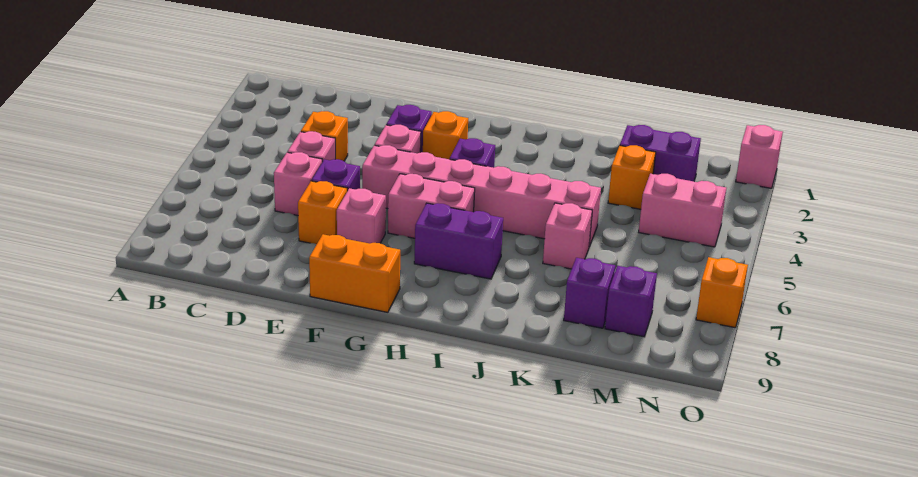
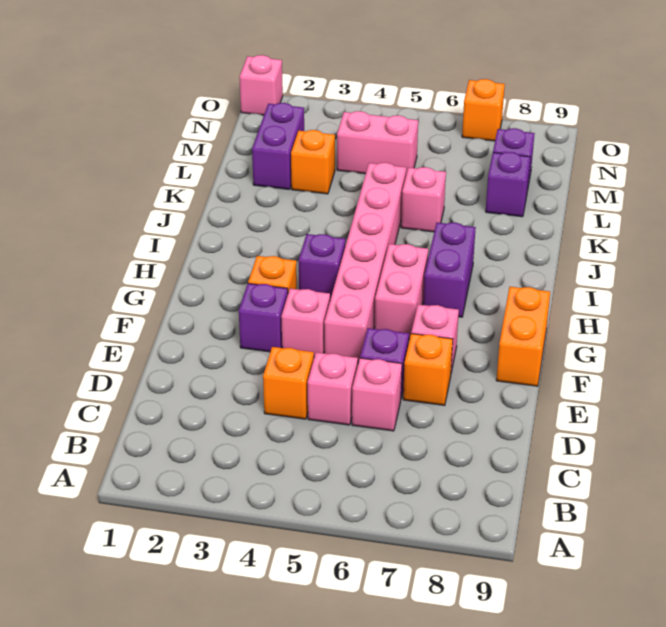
pink brick M4:N4 level 1 -> pink brick M4:M5 level 1

